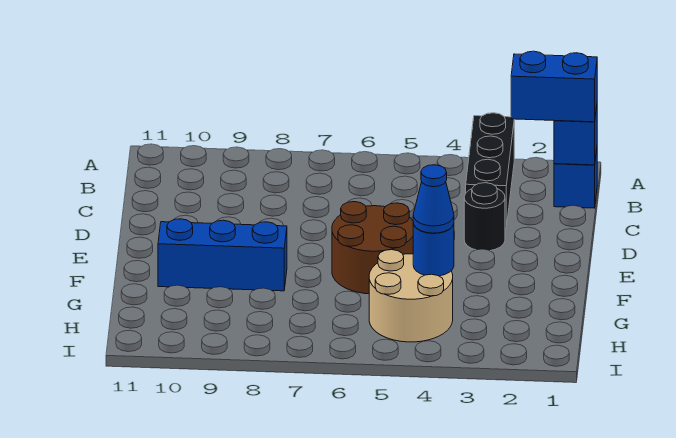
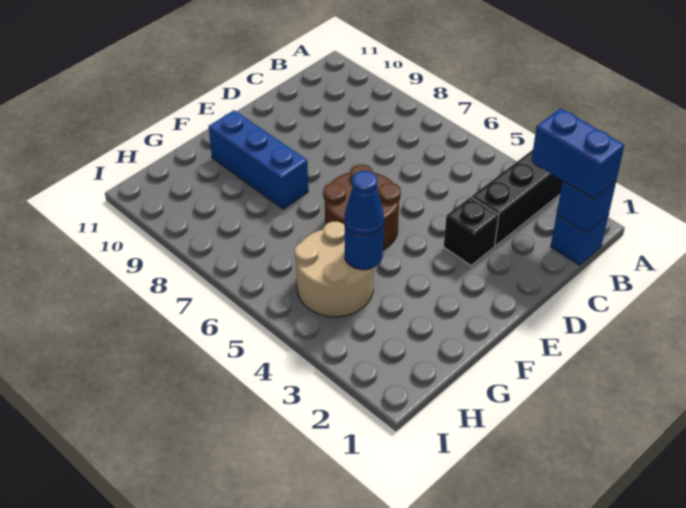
black round brick D3 level 1 -> black brick D3 level 1

